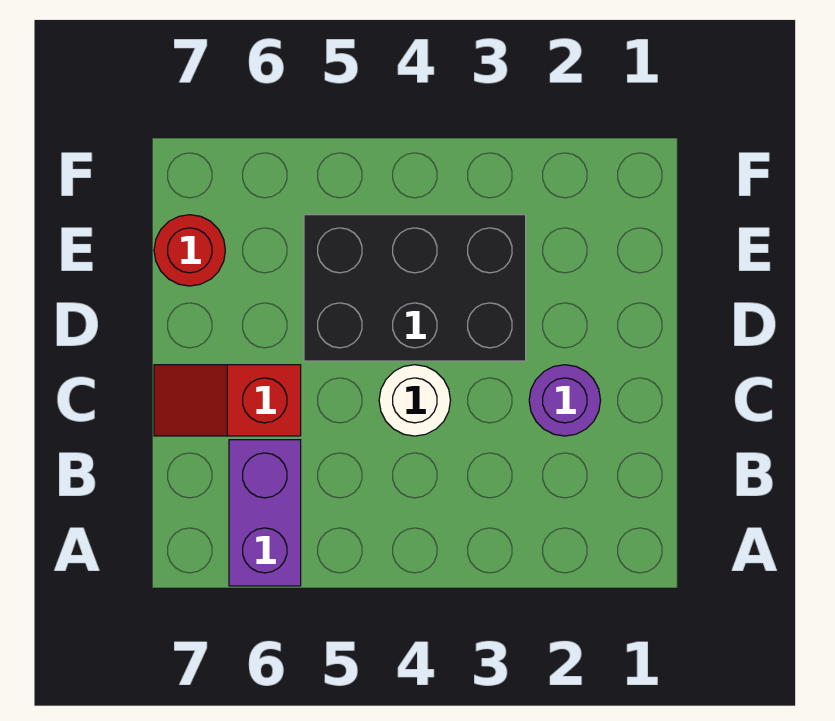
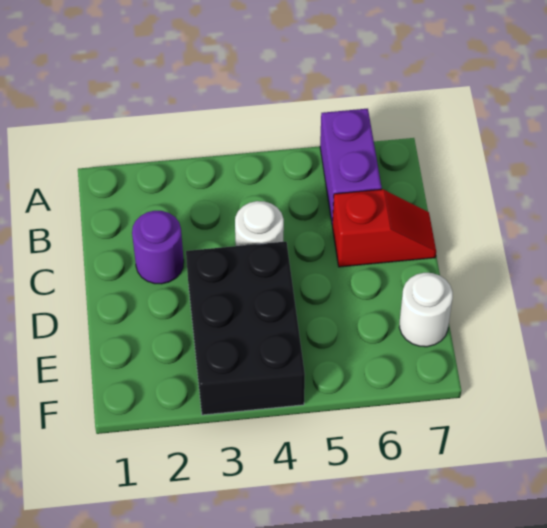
black brick D3:E5 level 1 -> black brick D3:F4 level 1
red round brick E7 level 1 -> white round brick E7 level 1

